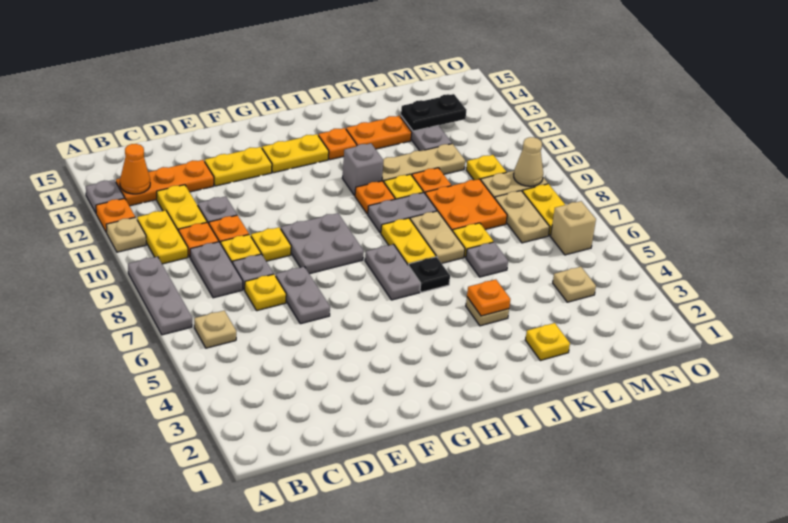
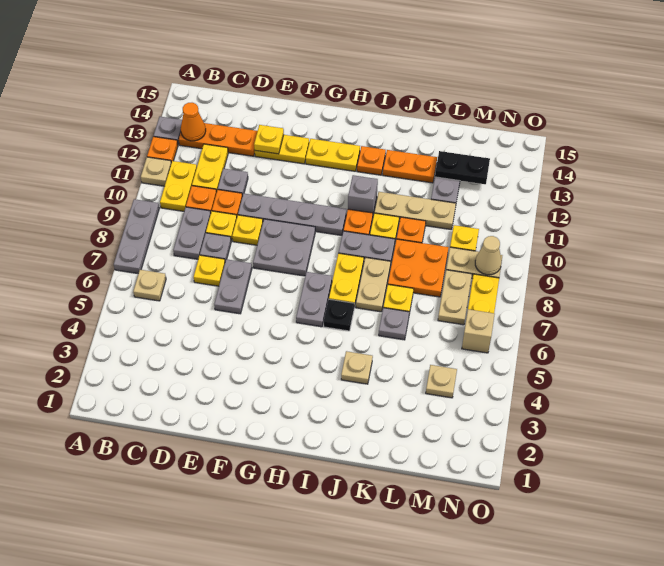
none -> grey plate E10:H10 level 1
orange plate J4 level 2 -> none
yellow plate K2 level 1 -> yellow plate E13 level 2

